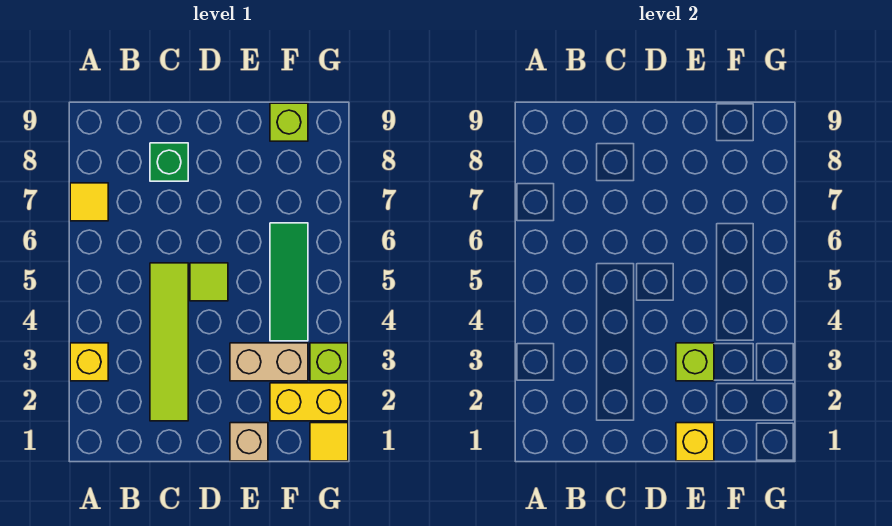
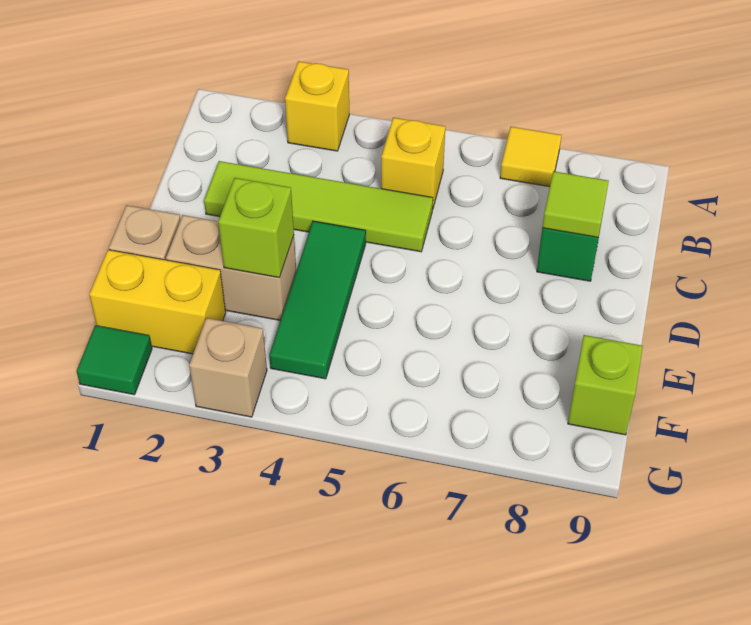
lime tile D5 level 1 -> lime tile C8 level 2
yellow brick E1 level 2 -> yellow brick B5 level 1
tan brick E3:F3 level 1 -> tan brick E2:E3 level 1
yellow brick F2:G2 level 1 -> yellow brick F1:F2 level 1
green tile F4:F6 level 1 -> green tile D4:F4 level 1
yellow tile G1 level 1 -> green tile G1 level 1
lime brick G3 level 1 -> tan brick G3 level 1

